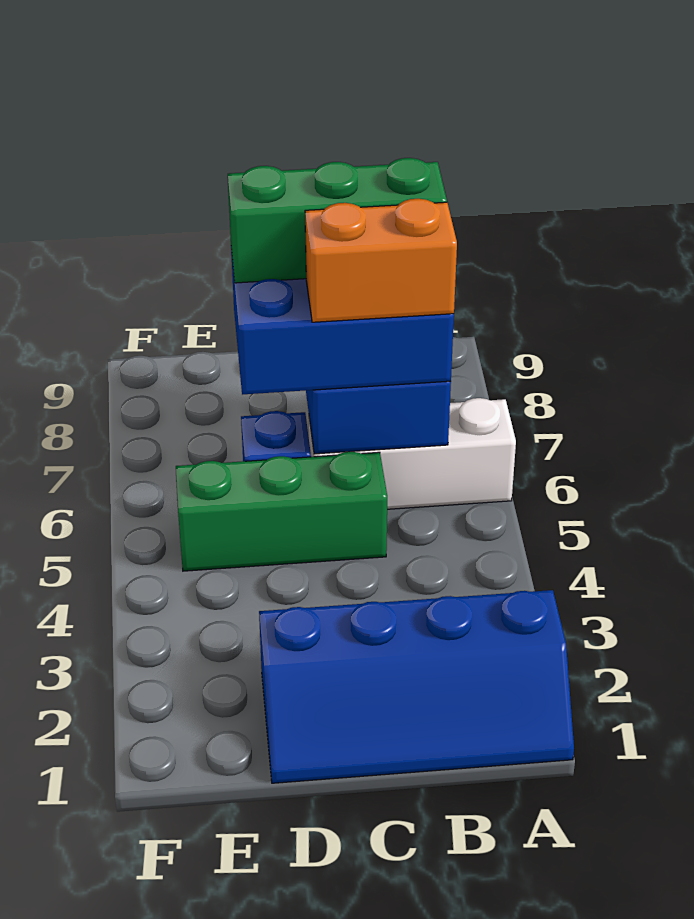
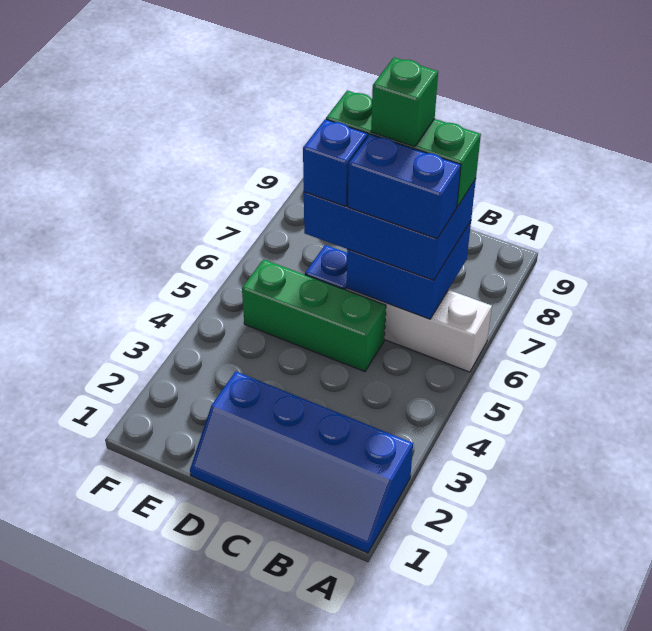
orange brick B6:C6 level 4 -> blue brick B6:C6 level 4
none -> green brick C7 level 5
none -> blue brick D6 level 4

